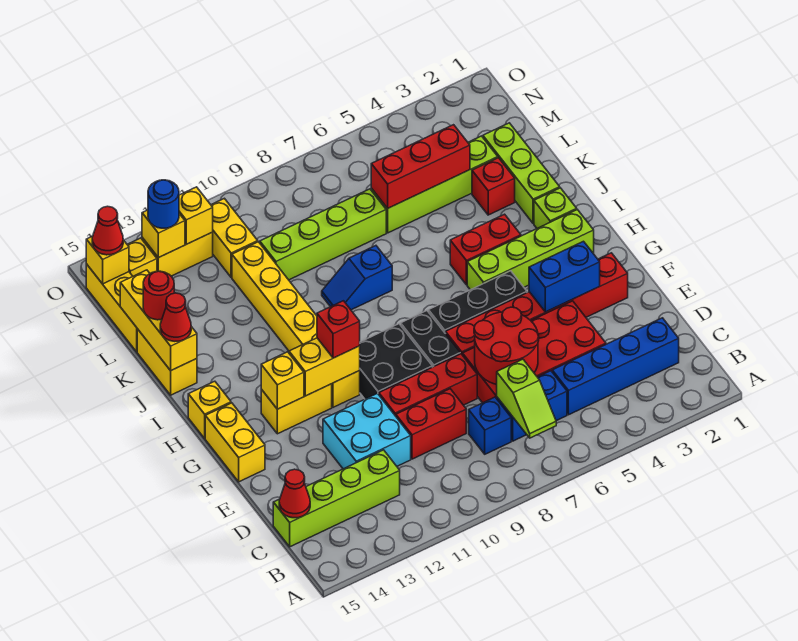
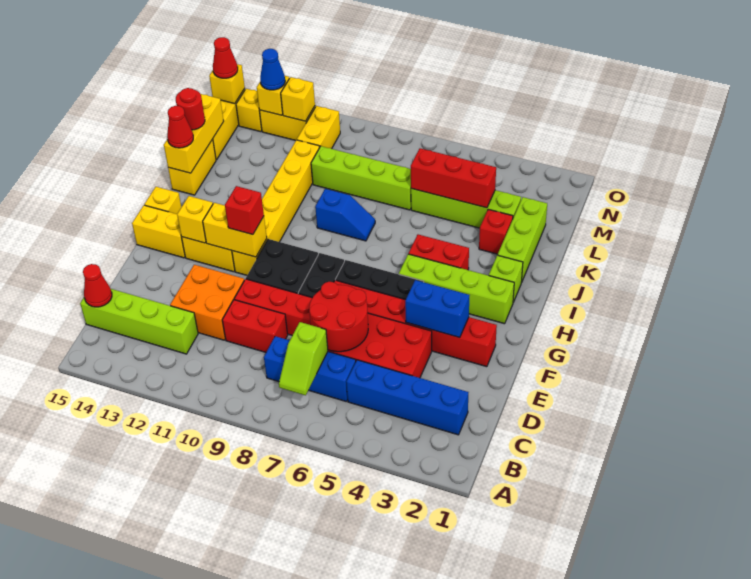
cyan brick D11:E12 level 1 -> orange brick D11:E12 level 1
yellow brick F15:G15 level 1 -> yellow brick G14:G15 level 1
blue slope J8:J9 level 1 top 8 -> blue slope J8:J9 level 1 top 9
blue round brick N13 level 3 -> blue cone N13 level 3

